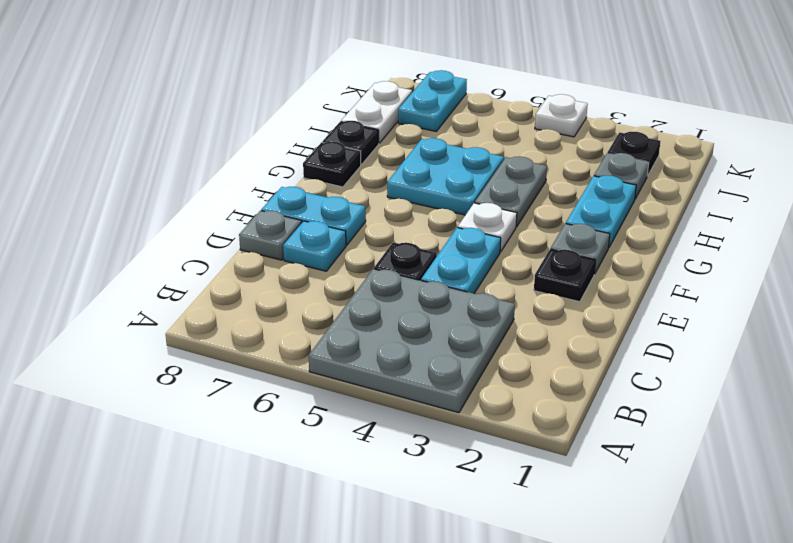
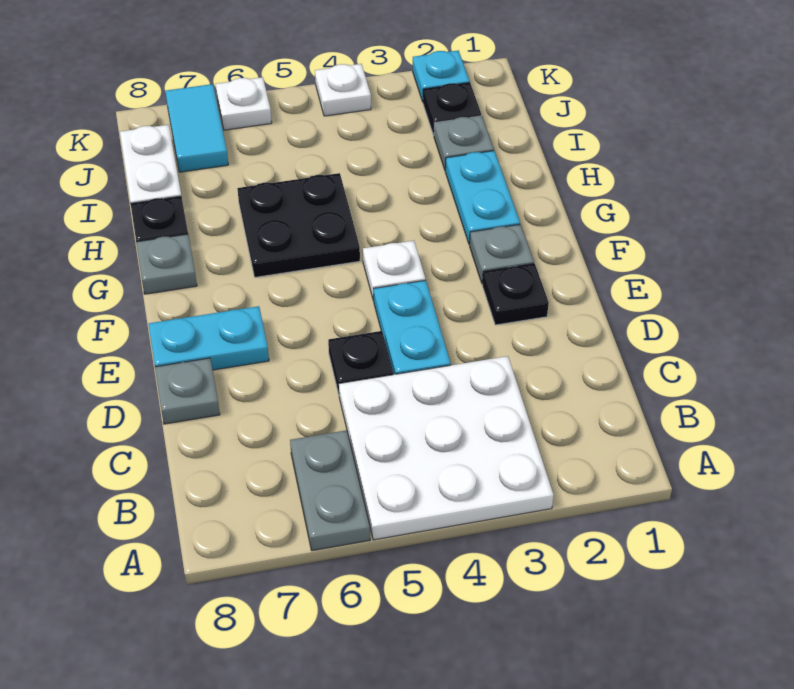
grey plate A3:C5 level 1 -> white plate A3:C5 level 1
cyan plate D7 level 1 -> cyan plate K2 level 1
grey plate G4:H4 level 1 -> grey plate A6:B6 level 1
cyan plate G5:H6 level 1 -> black plate G5:H6 level 1
black plate G8 level 1 -> grey plate G8 level 1
cyan plate J7:K7 level 1 -> cyan tile J7:K7 level 1
none -> white plate K6 level 1

